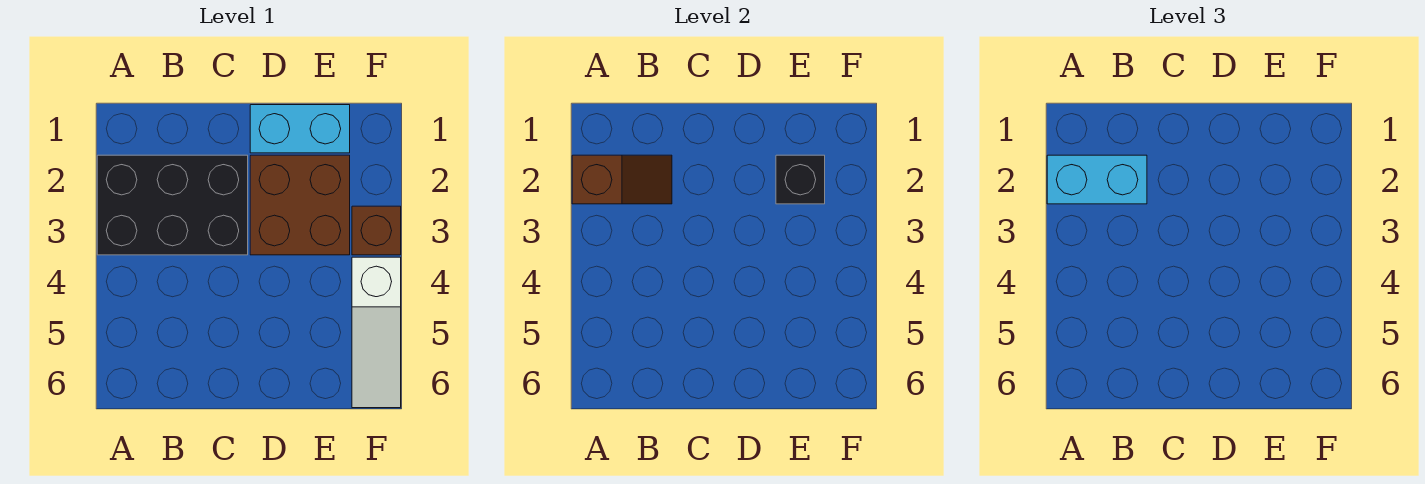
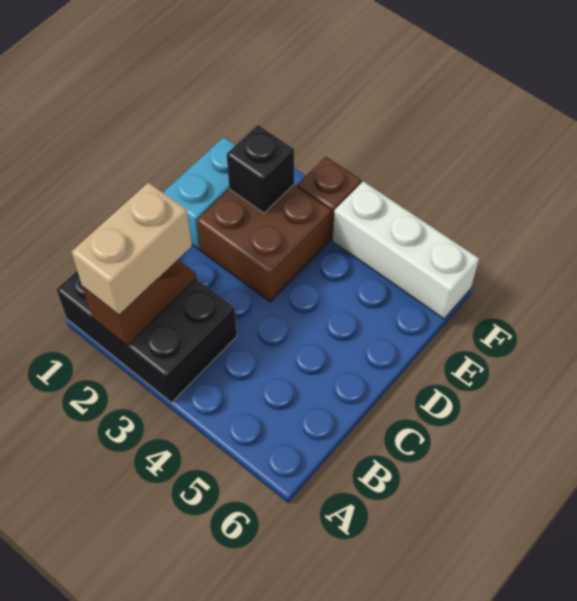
black brick A2:C3 level 1 -> black brick A1:B3 level 1
cyan brick A2:B2 level 3 -> tan brick A2:B2 level 3
white slope F4:F6 level 1 top 4 -> white brick F4:F6 level 1

